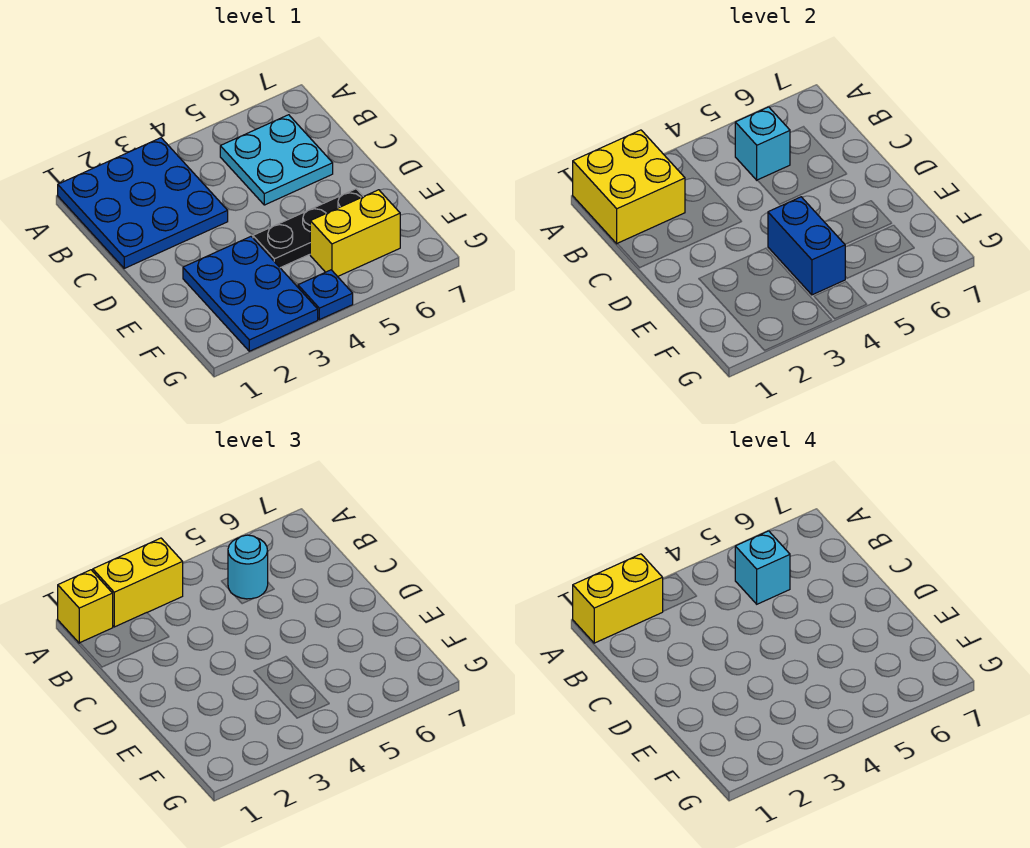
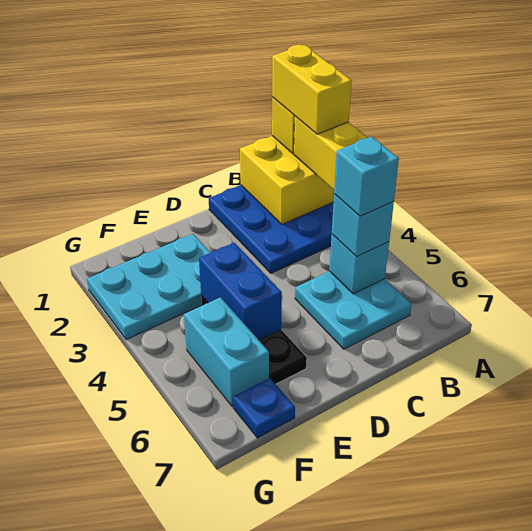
cyan round brick B5 level 3 -> cyan brick B5 level 3
blue plate E2:G3 level 1 -> cyan plate E2:G3 level 1
blue brick E4:F4 level 2 -> blue brick E4:E5 level 2
yellow brick F5:F6 level 1 -> cyan brick F5:F6 level 1
blue plate G4 level 1 -> blue plate F7 level 1

